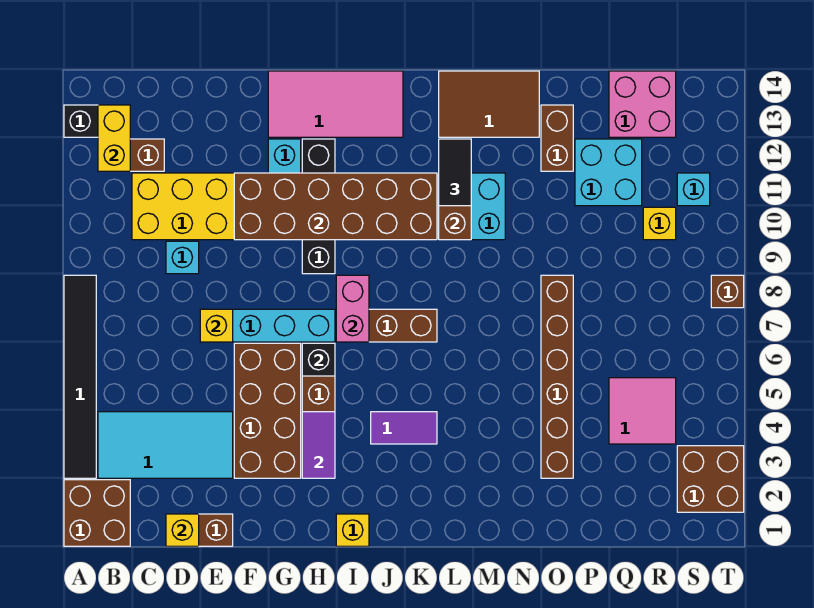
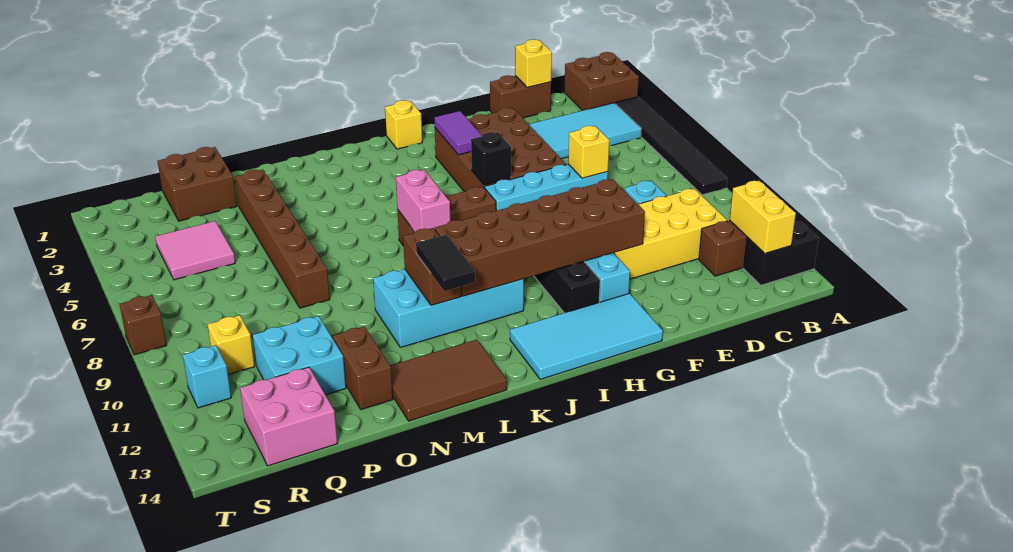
pink tile G13:J14 level 1 -> cyan tile G13:J14 level 1
pink brick I7:I8 level 2 -> pink brick K7:K8 level 2
purple tile J4:K4 level 1 -> none
brown brick S2:T3 level 1 -> brown brick P1:Q2 level 1

